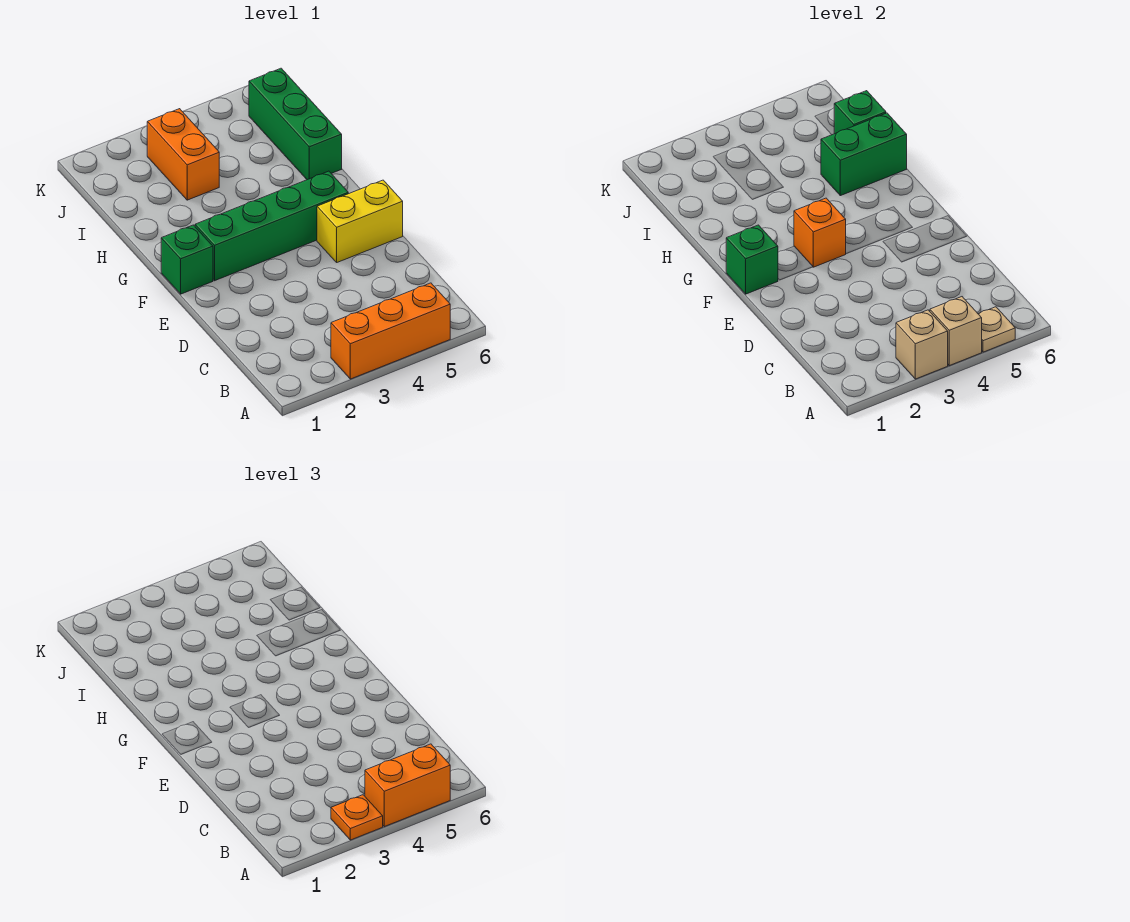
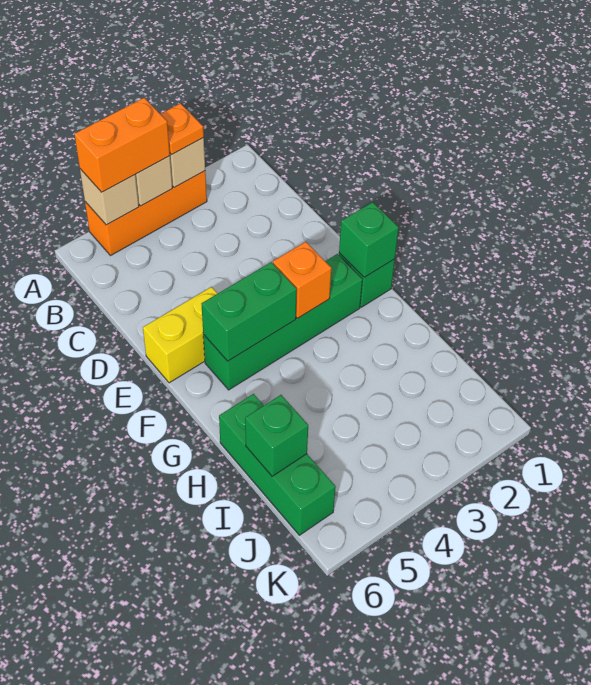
tan plate A5 level 2 -> tan brick A5 level 2
green brick H5:H6 level 2 -> green brick F4:F5 level 2
orange brick I3:J3 level 1 -> none

